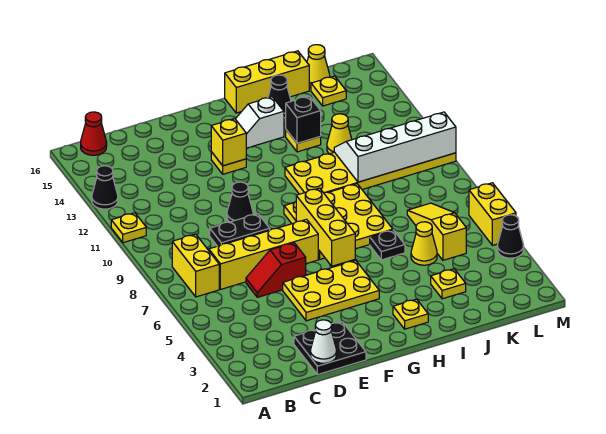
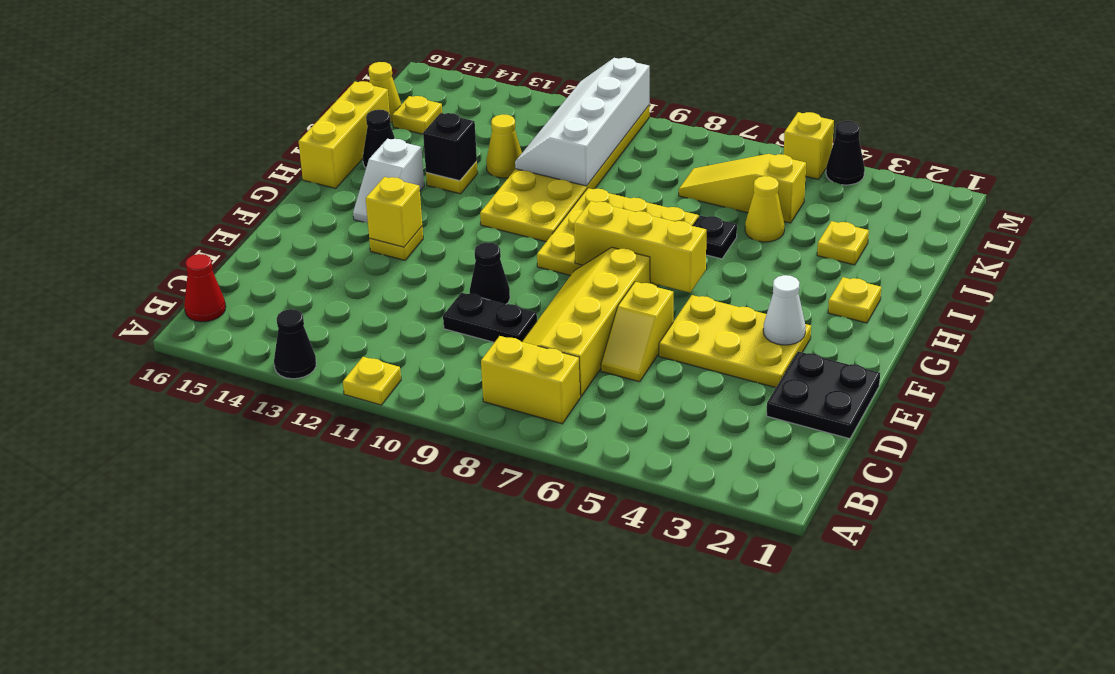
white cone D1 level 2 -> white cone F3 level 2
red slope D6:E6 level 1 top E -> yellow slope D6:E6 level 1 top E
black plate D9:E9 level 1 -> black plate D9:D10 level 1
yellow plate E4:G5 level 1 -> yellow plate E3:F5 level 1
yellow brick M5:M6 level 1 -> yellow brick M5 level 1

